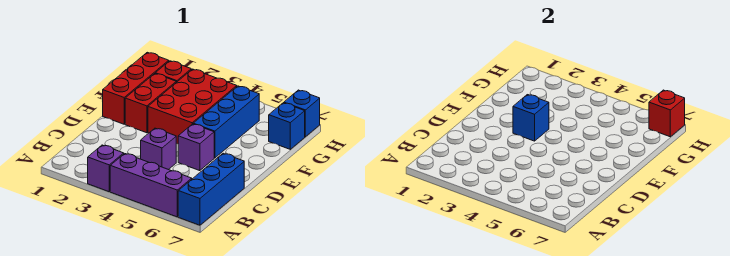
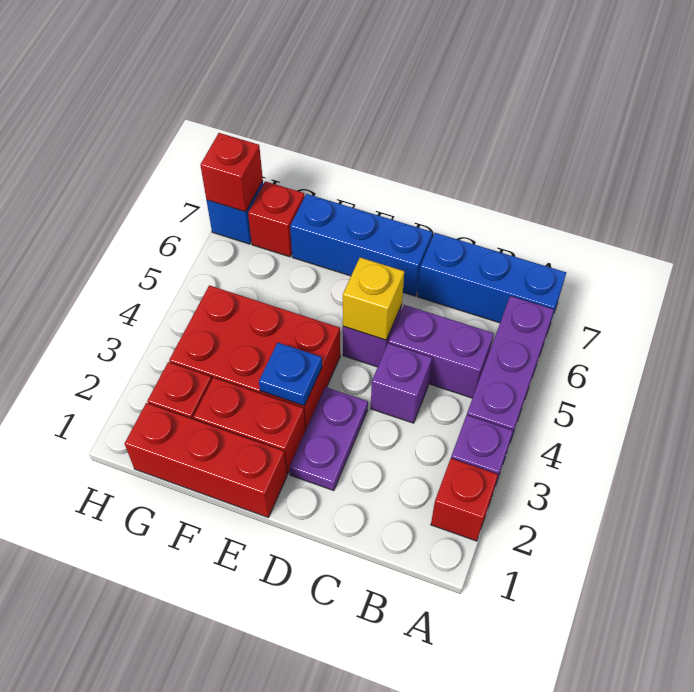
none -> red brick A2 level 1
none -> purple brick B5:C5 level 1
none -> purple plate D2:D3 level 1
none -> yellow brick D5 level 2
blue brick E3 level 2 -> blue plate E3 level 2
blue brick E5:G5 level 1 -> blue brick D7:F7 level 1
blue brick G7 level 1 -> red brick G7 level 1

